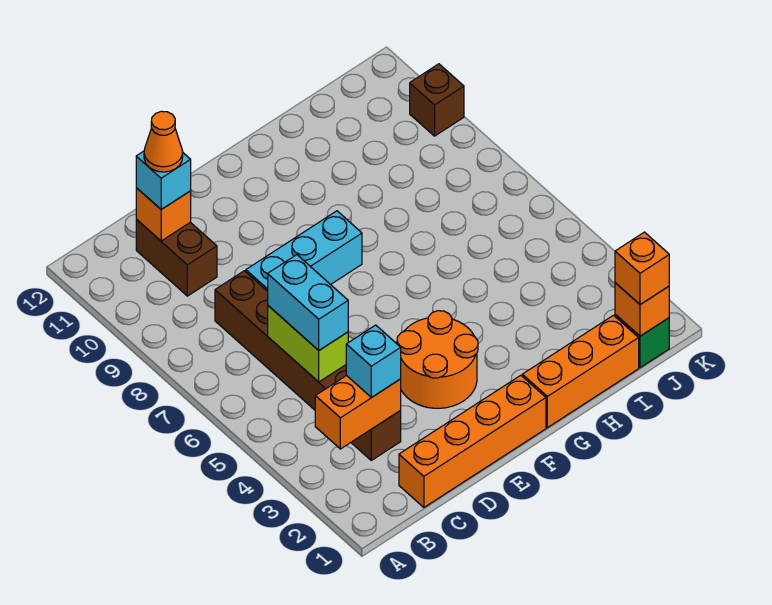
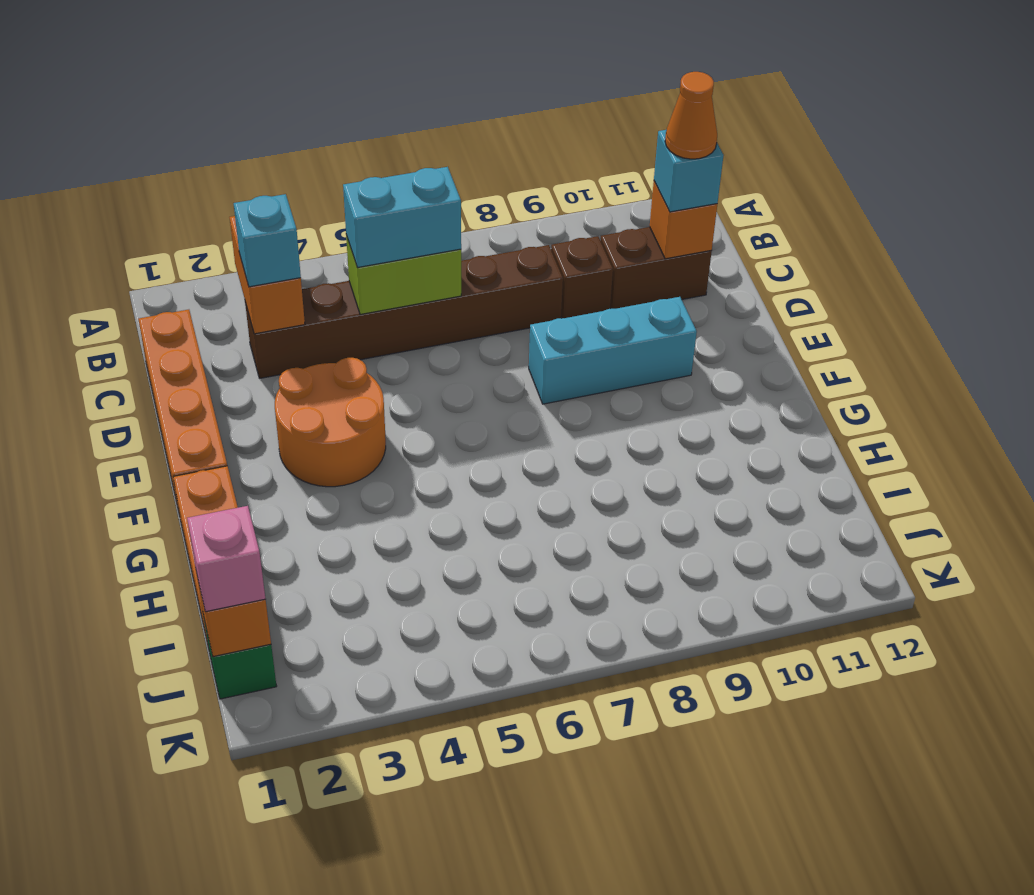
cyan brick D8:F8 level 1 -> cyan brick E8:E10 level 1
orange brick J1 level 3 -> pink brick J1 level 3
brown brick K10 level 1 -> brown brick C9 level 1

